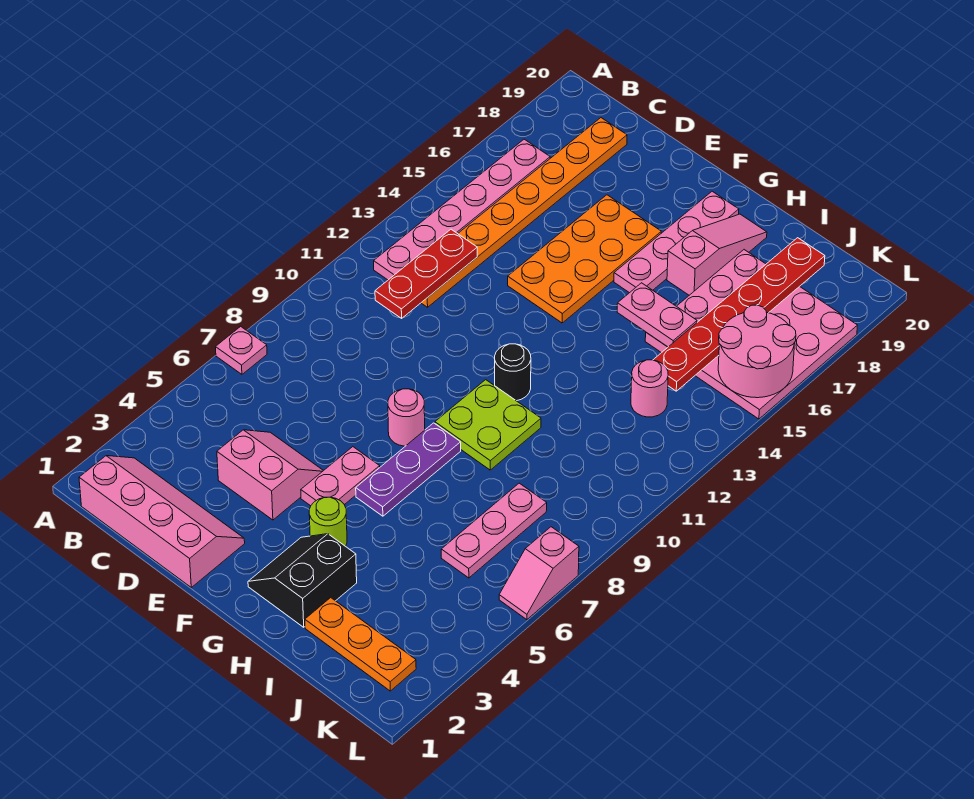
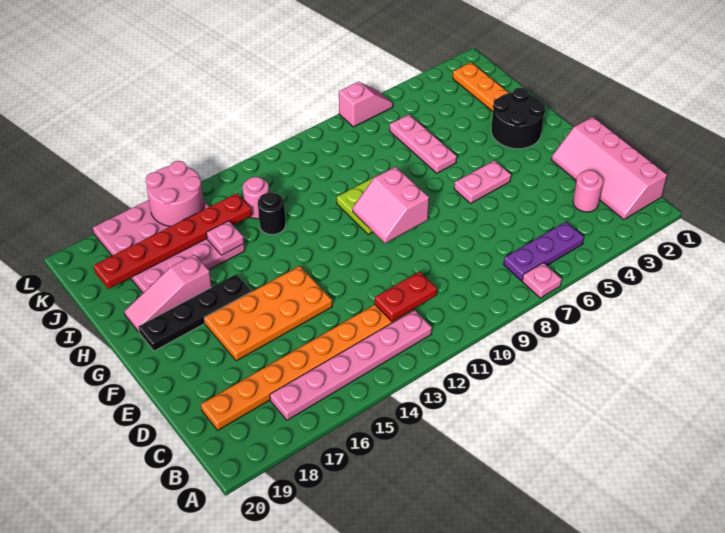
red plate C11:C13 level 2 -> red plate C11:C12 level 2
pink slope D4:E5 level 1 top 4 -> pink slope F9:G10 level 2 top 9
pink round brick F8 level 1 -> pink round brick C3 level 1
black slope G2:H3 level 1 top H -> black round brick G2:H3 level 1
lime round brick G4 level 1 -> none
purple plate G6:G8 level 1 -> purple plate B5:B7 level 1
black round brick G11 level 1 -> black round brick I13 level 1
pink plate G16:G19 level 1 -> black plate G16:G19 level 1
pink plate H15:I15 level 2 -> pink plate I15 level 2
pink plate J6:J8 level 1 -> pink plate H6:J6 level 1

